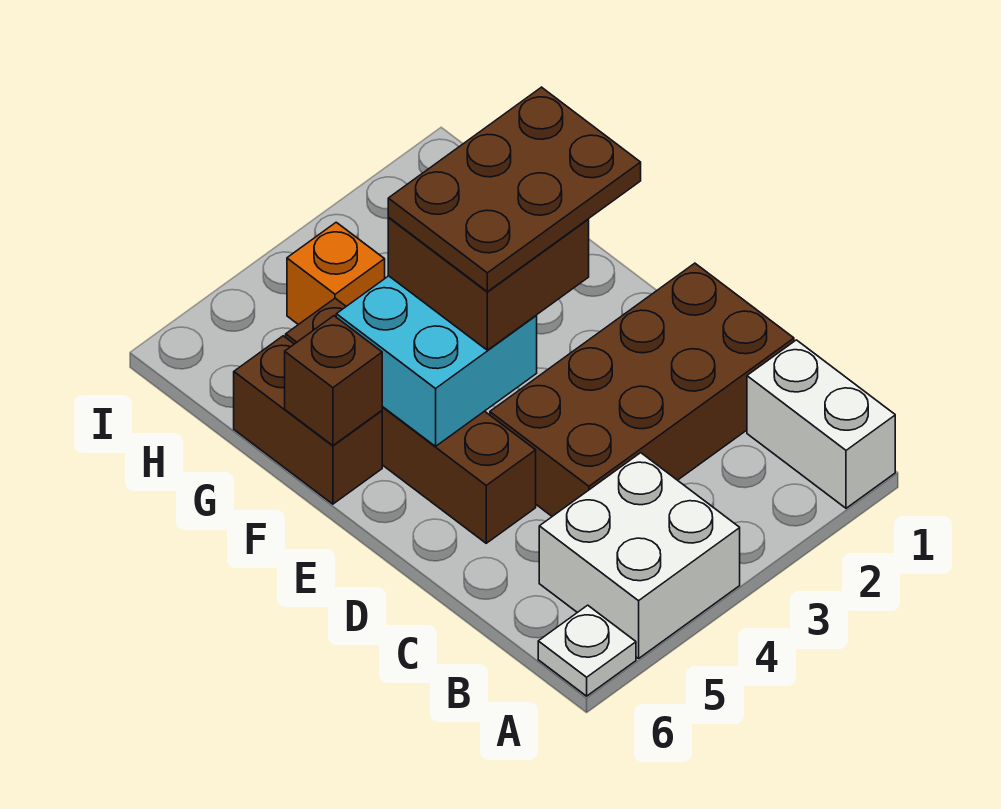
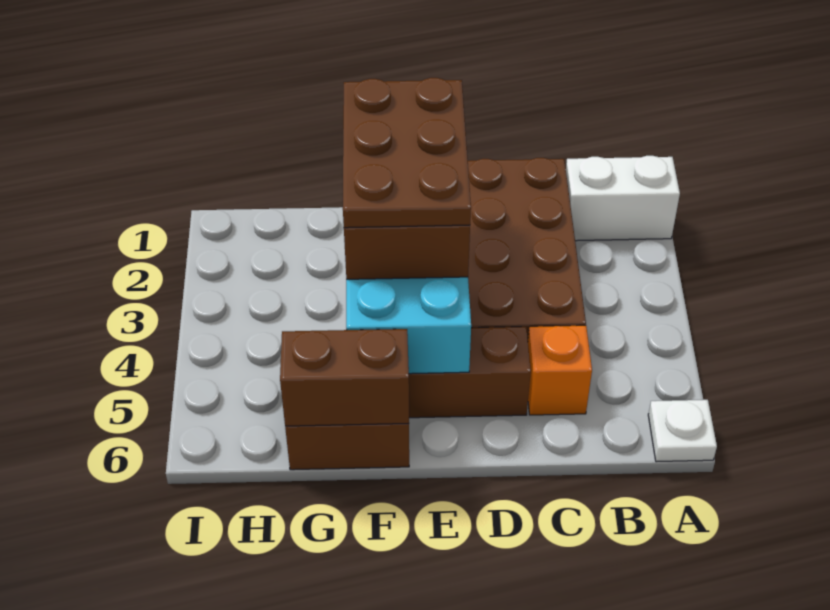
white brick A4:B5 level 1 -> none
brown brick F6 level 2 -> brown brick F6:G6 level 2
orange brick H4 level 1 -> orange brick C5 level 1

